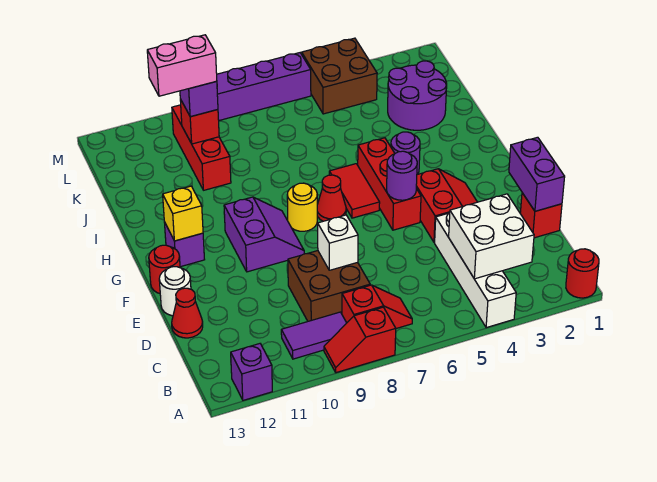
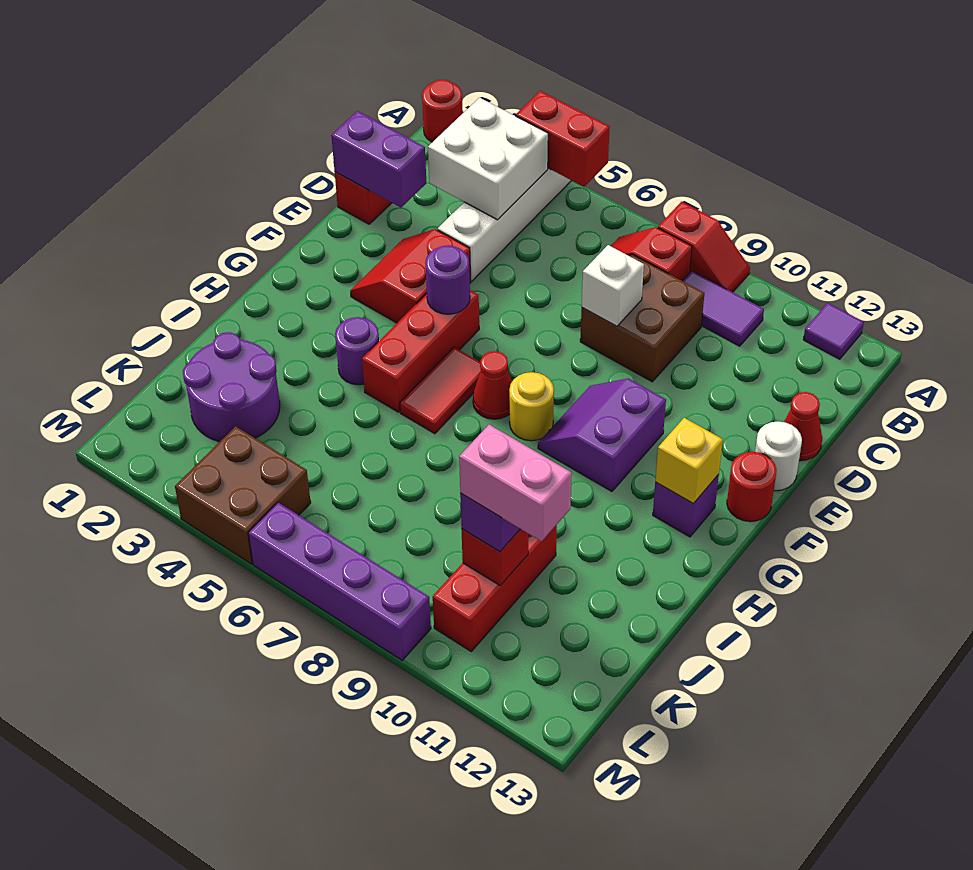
none -> red brick A4:A5 level 2
purple brick A12 level 1 -> purple tile A12 level 1
purple brick D1:E1 level 2 -> purple brick D1:D2 level 2

